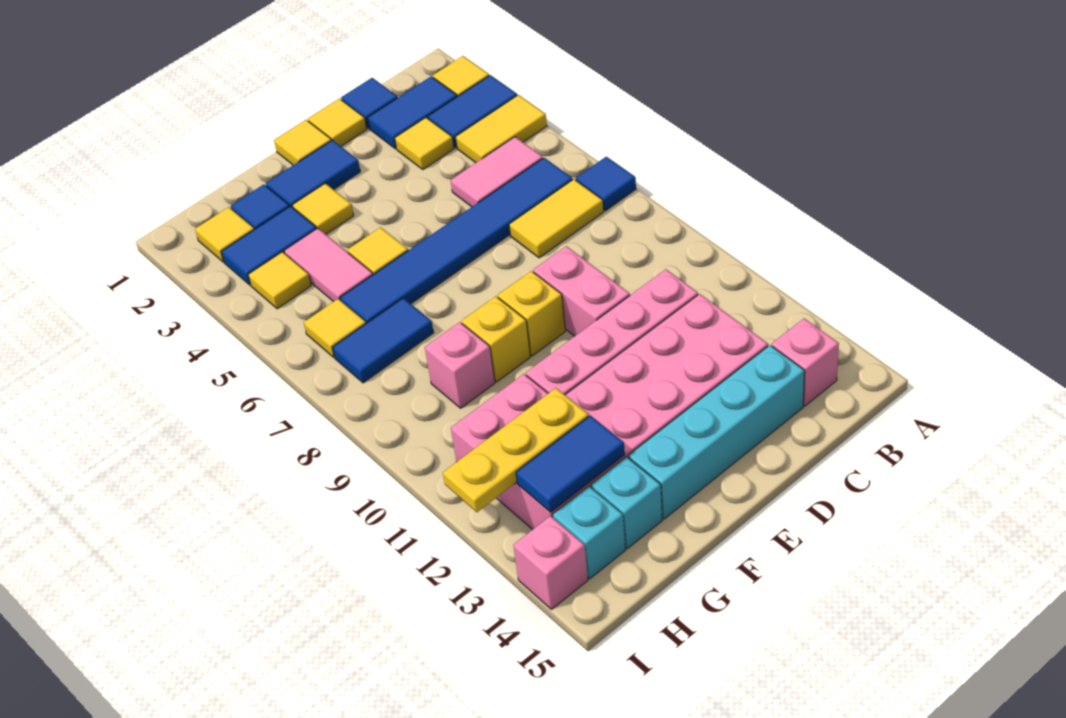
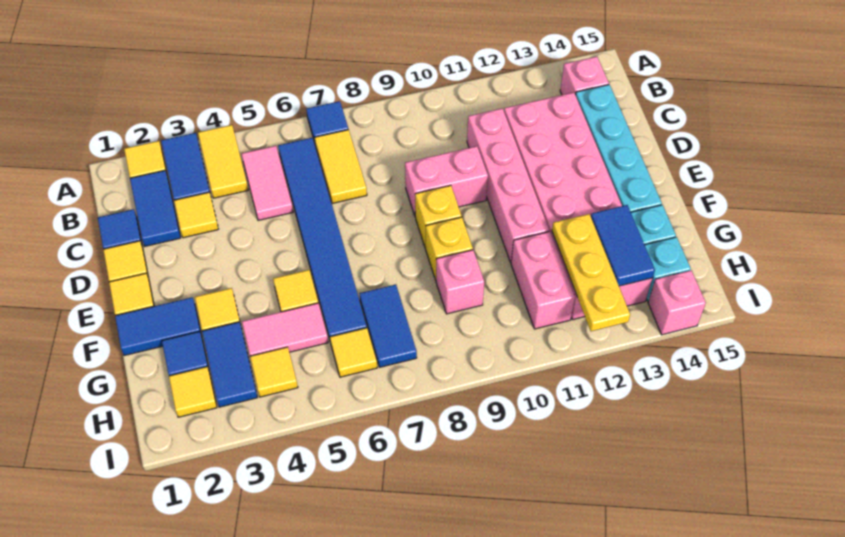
blue tile E2:F2 level 1 -> blue tile F1:F2 level 1

